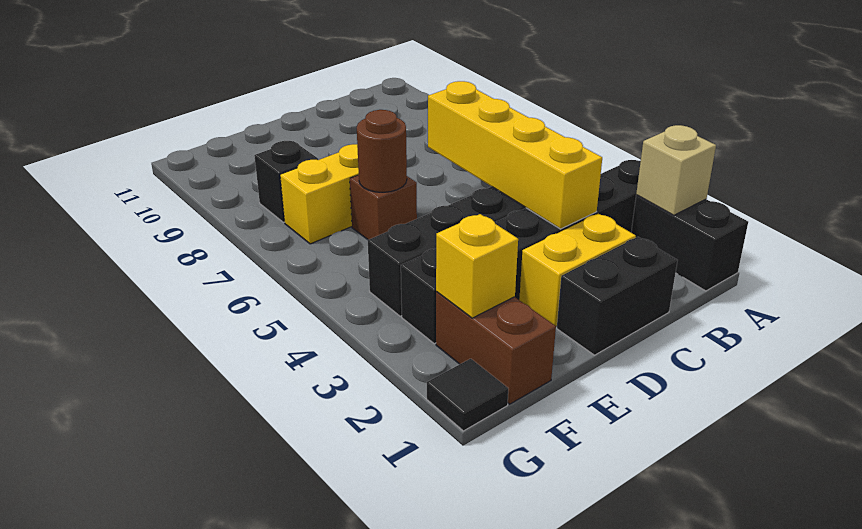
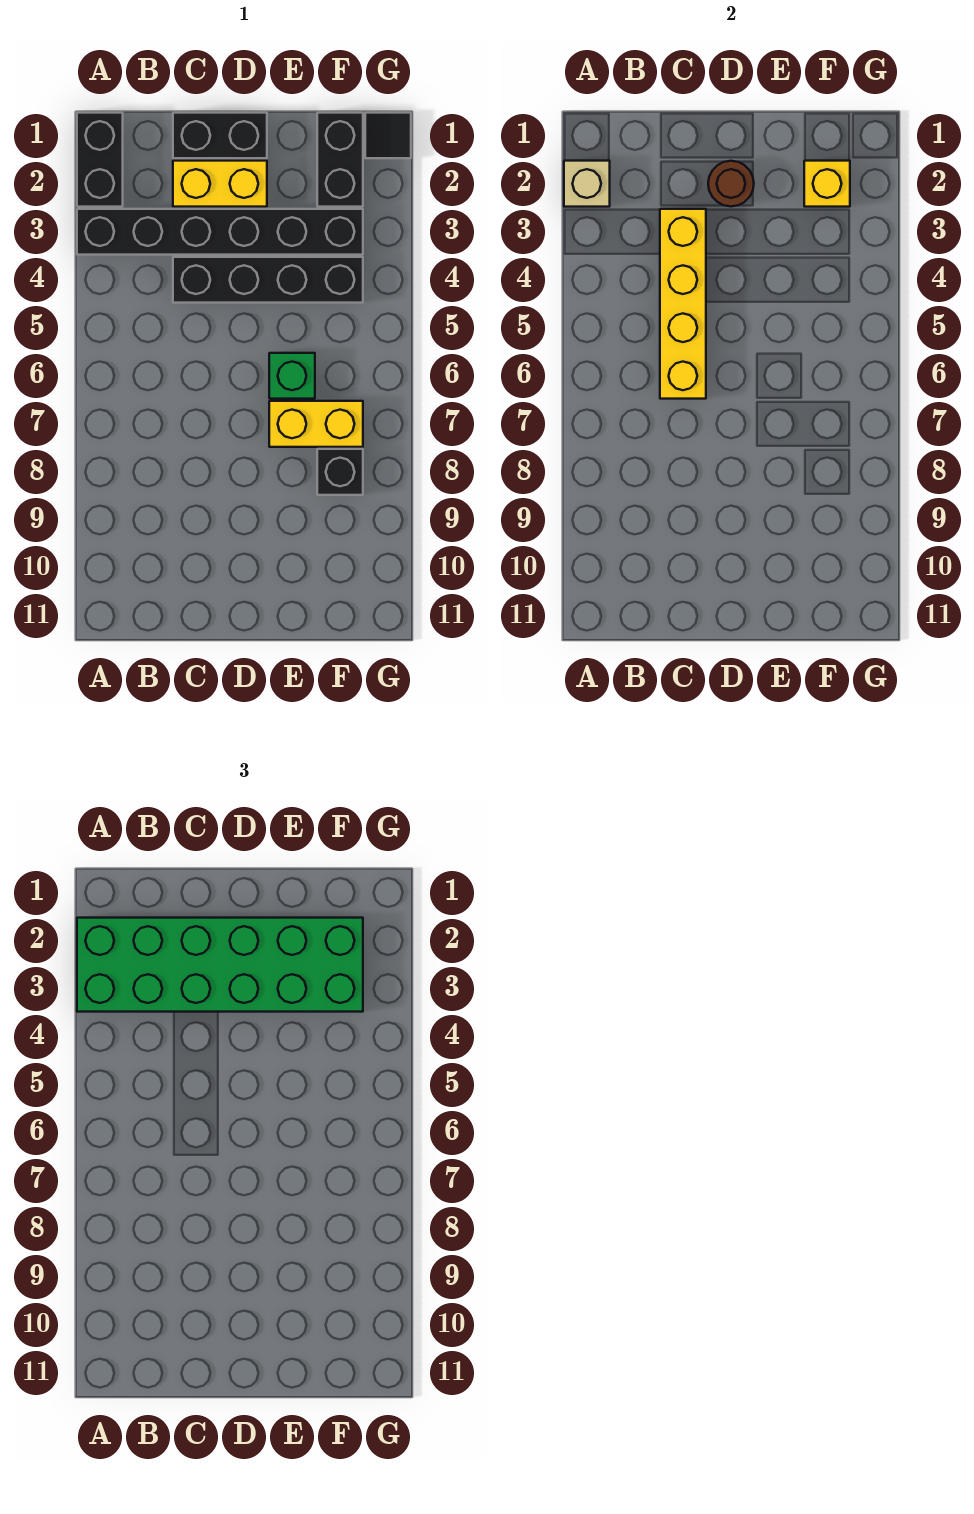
none -> green brick A2:F3 level 3
brown brick E6 level 1 -> green brick E6 level 1
brown round brick E6 level 2 -> brown round brick D2 level 2
brown brick F1:F2 level 1 -> black brick F1:F2 level 1

